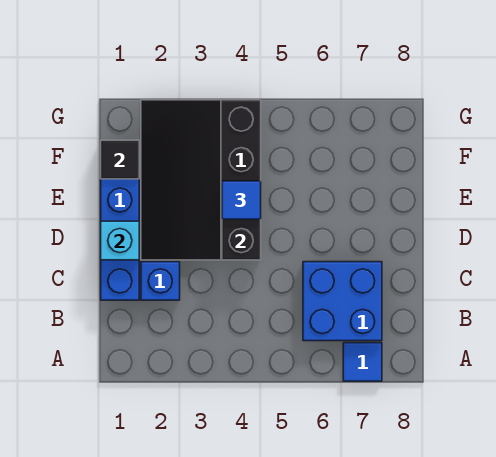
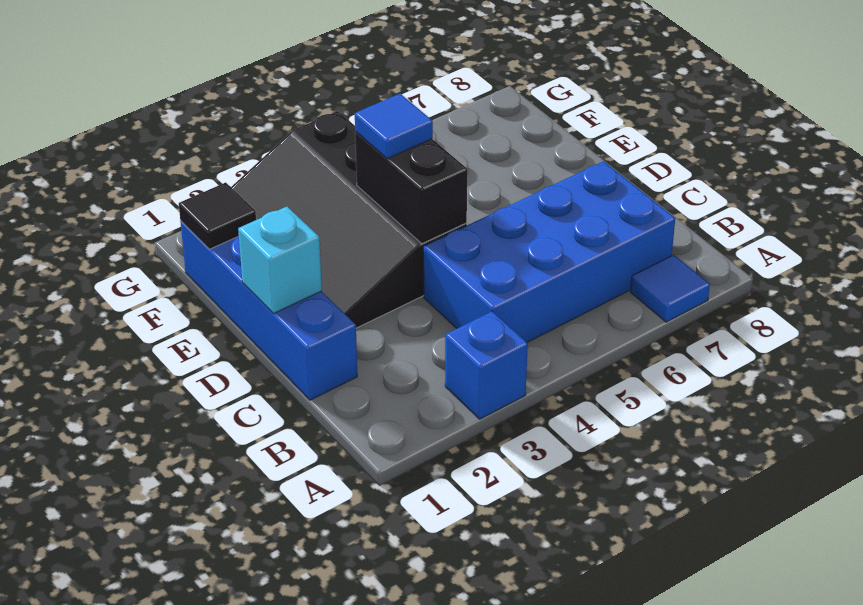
blue brick B6:C7 level 1 -> blue brick B4:C7 level 1
blue brick C2 level 1 -> blue brick A3 level 1

